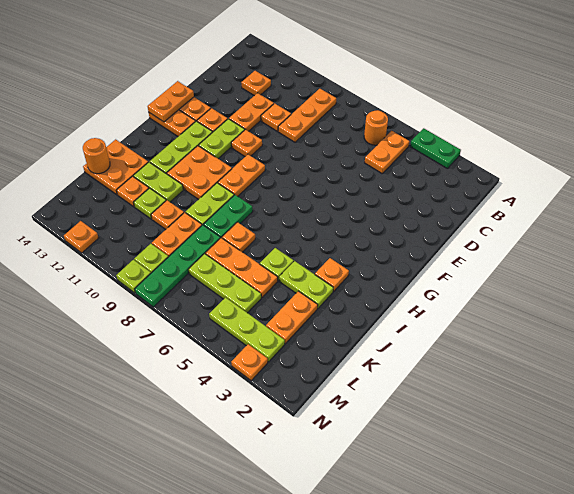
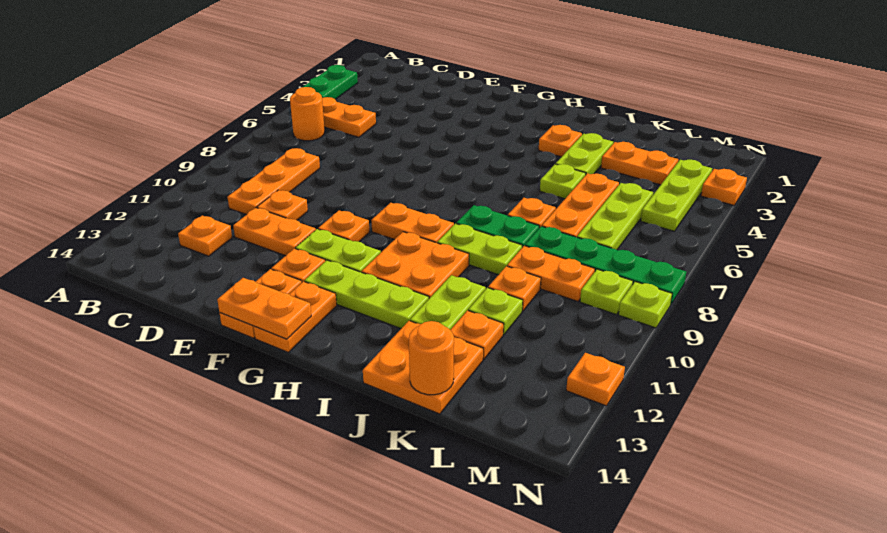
orange plate B9:D9 level 1 -> orange plate C8:C10 level 1

